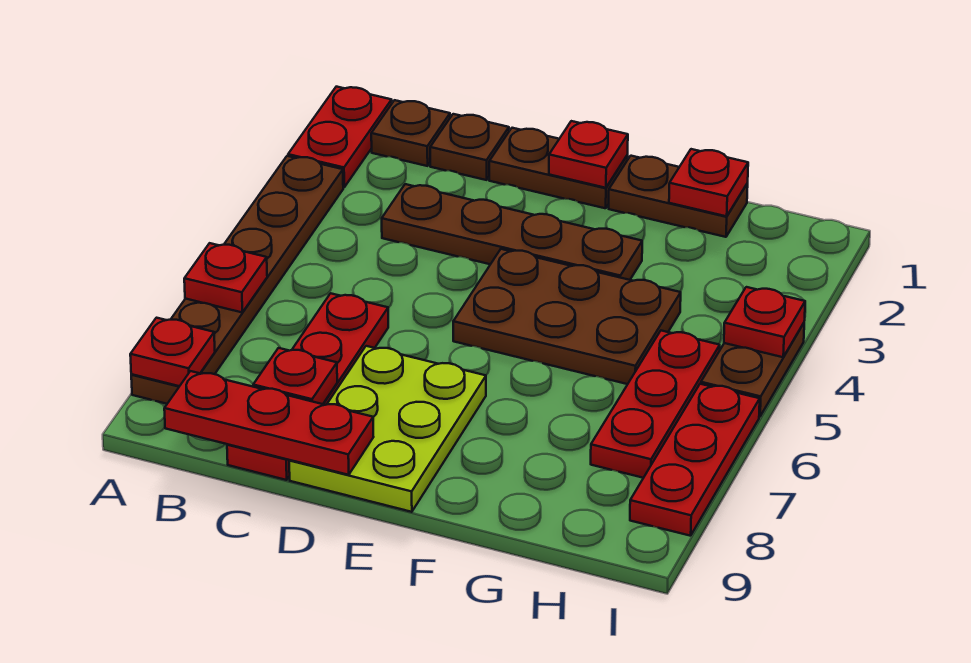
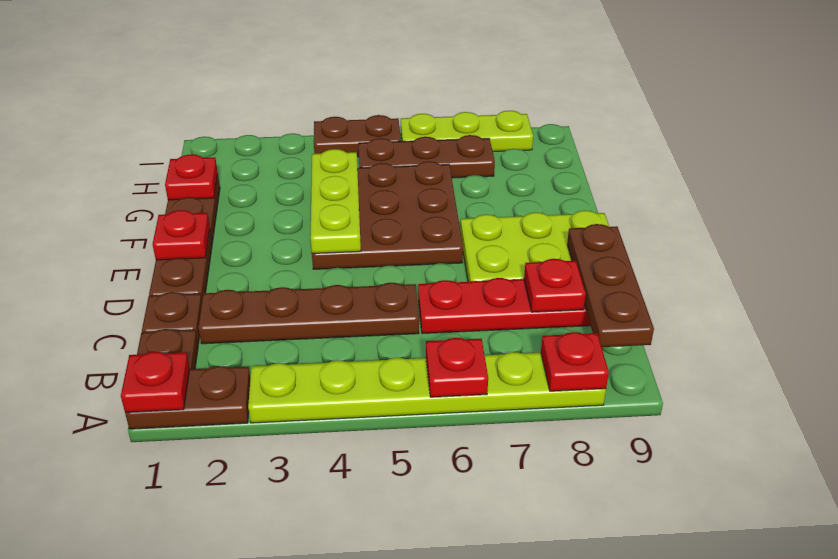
red plate A1:A2 level 1 -> brown plate A1:A2 level 1
brown plate A3:A8 level 1 -> lime plate A3:A8 level 1
red plate B9:D9 level 2 -> brown plate B9:D9 level 2
brown plate C3:F3 level 1 -> brown plate C2:C5 level 1
brown plate E4:G5 level 1 -> brown plate E4:G6 level 1
none -> lime plate E4:G4 level 2
red plate H5:H7 level 1 -> brown plate H5:H7 level 1
red plate I4 level 2 -> red plate A1 level 2
red plate I6:I8 level 1 -> lime plate I6:I8 level 1

